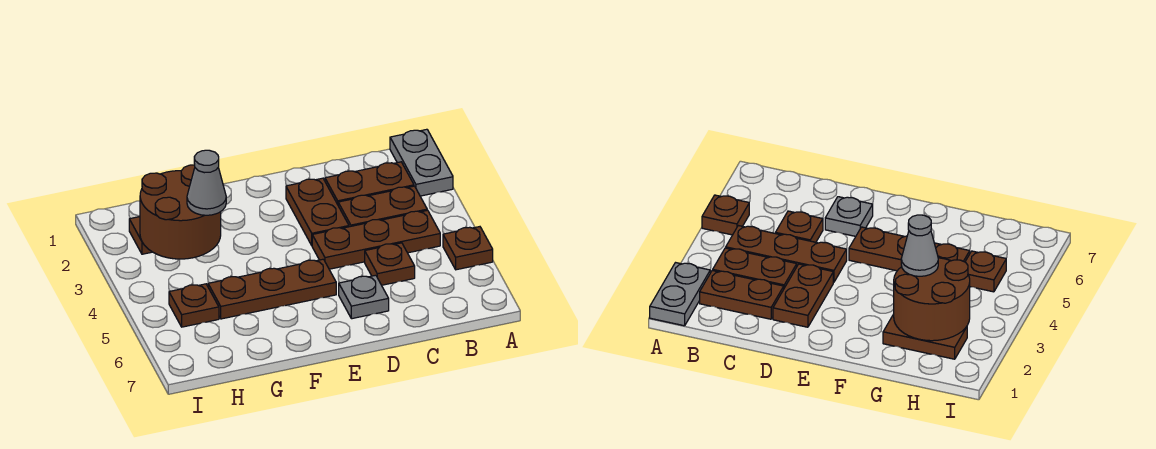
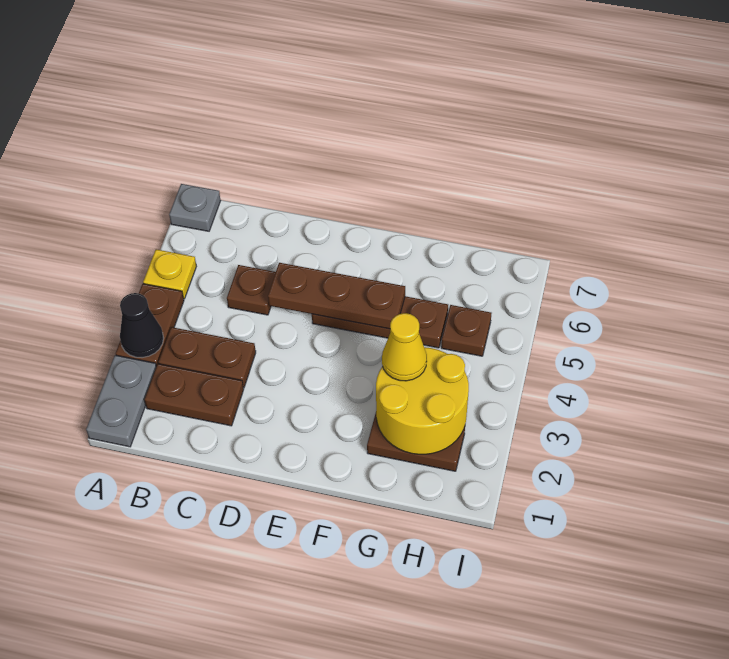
none -> black cone A3 level 2
brown plate A5 level 1 -> yellow plate A5 level 1
brown plate B4:D4 level 1 -> brown plate D5:F5 level 2
brown plate D2:D3 level 1 -> brown plate A3:A4 level 1
grey plate D6 level 1 -> grey plate A7 level 1
brown round brick G2:H3 level 2 -> yellow round brick G2:H3 level 2
grey cone G3 level 3 -> yellow cone G3 level 3

